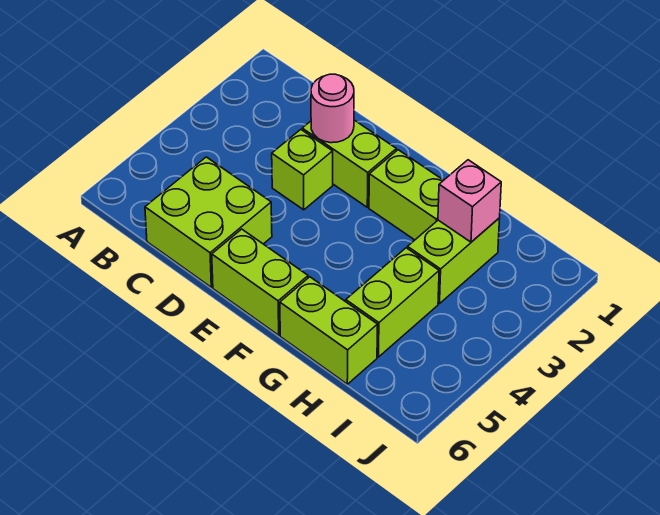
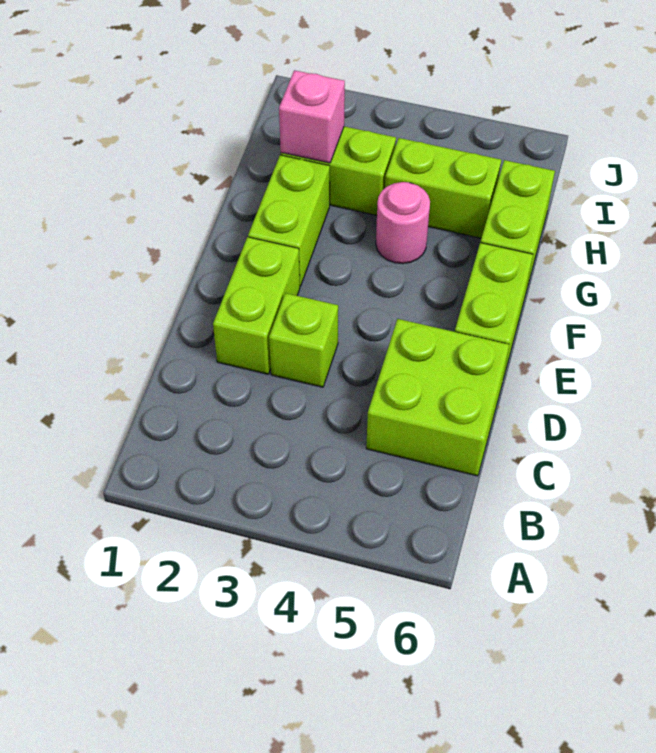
pink round brick D2 level 2 -> pink round brick G4 level 1

